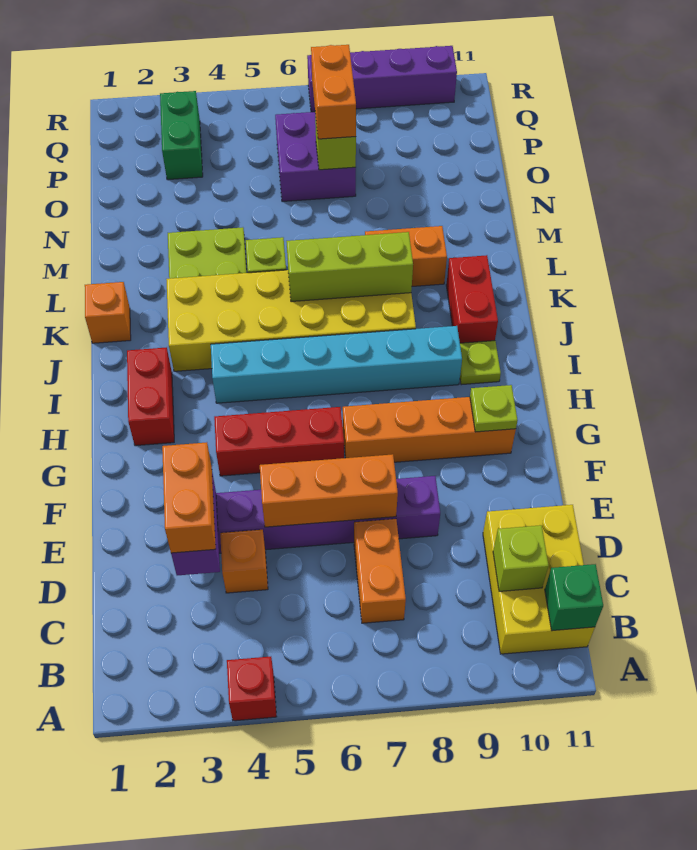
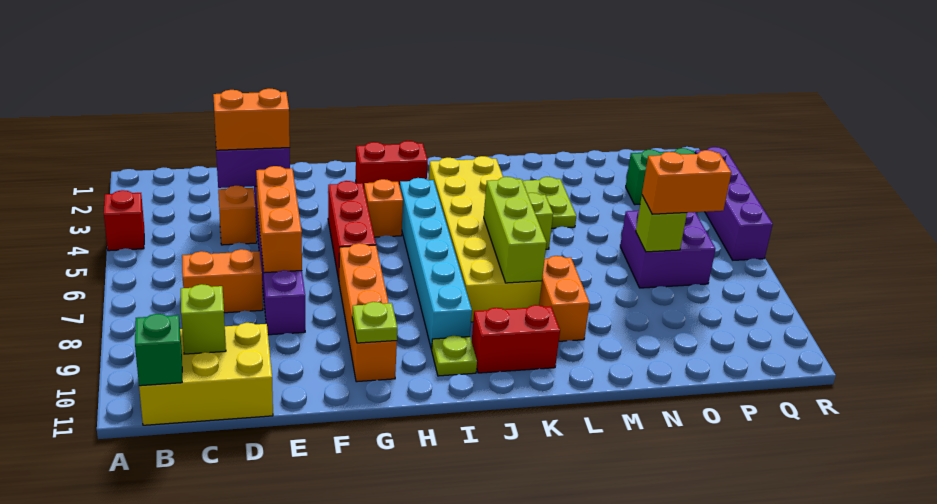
orange brick K1 level 1 -> orange brick H4 level 1
purple brick R7:R10 level 1 -> purple brick R3:R6 level 1

